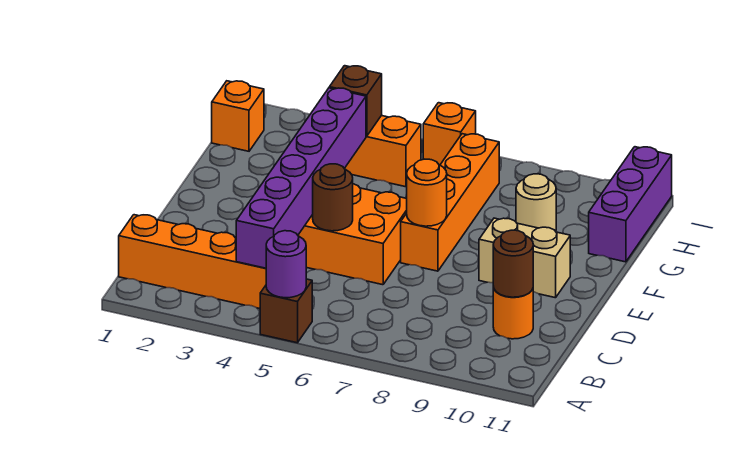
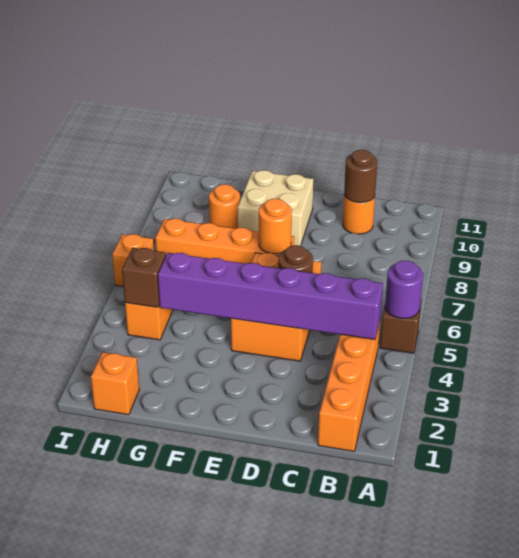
tan brick E9:E10 level 1 -> tan brick E9:F10 level 1
tan round brick G9 level 1 -> orange round brick G9 level 1
purple brick G11:I11 level 1 -> none

